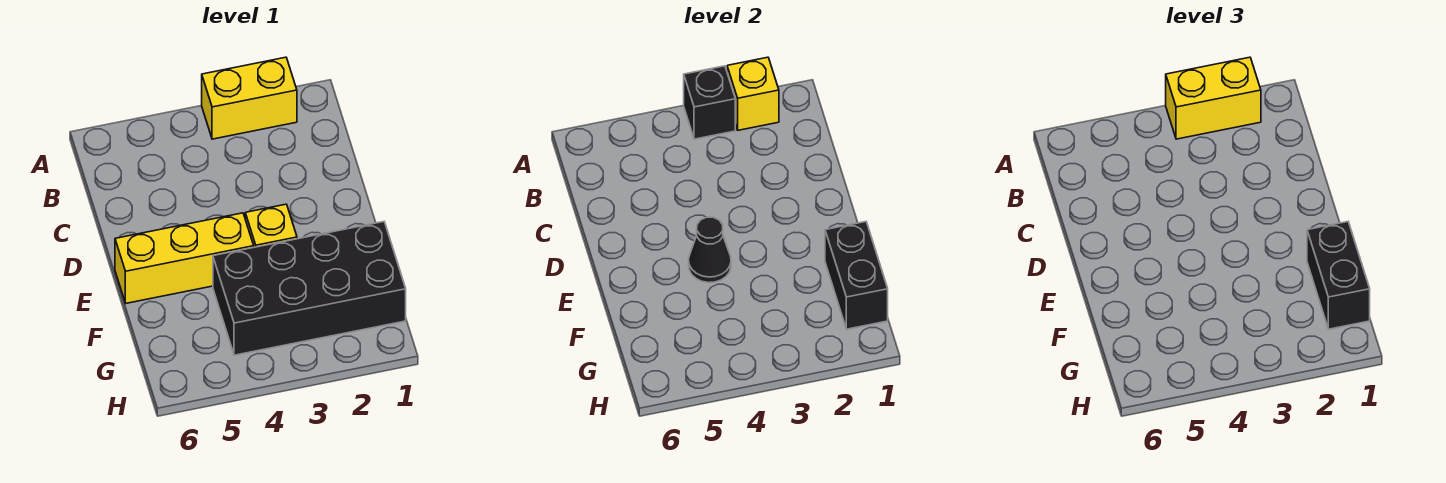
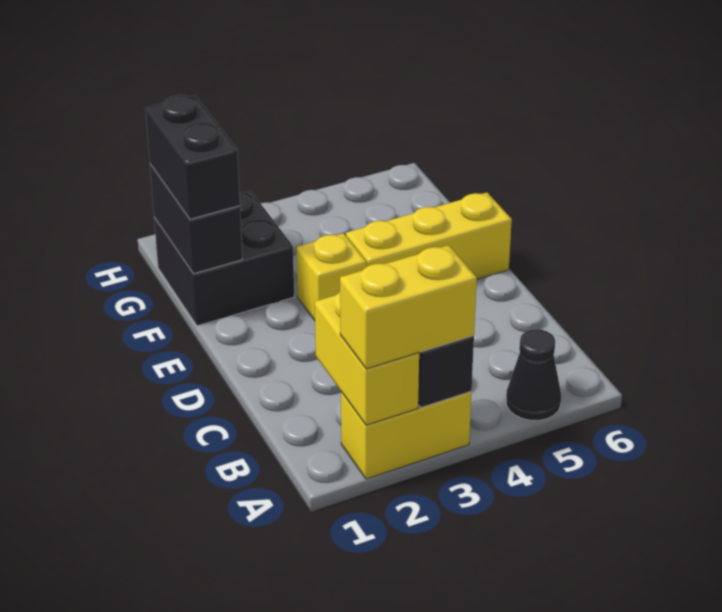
yellow brick A2 level 2 -> yellow brick A2:B2 level 2
black cone E4 level 2 -> black cone A5 level 1
black brick F1:G4 level 1 -> black brick F1:G2 level 1

